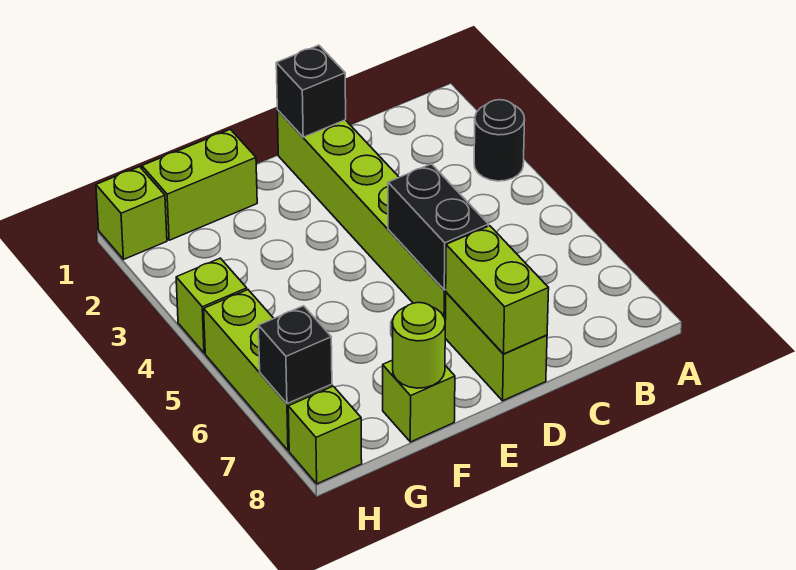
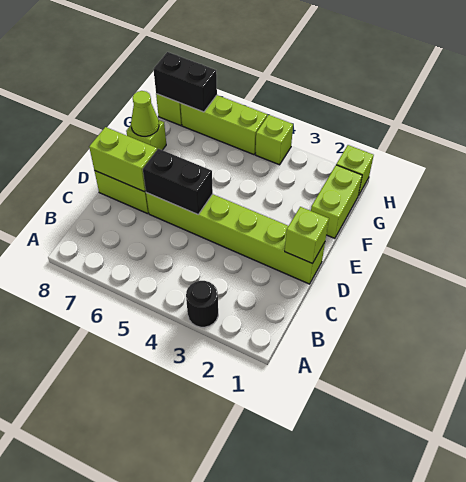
black brick D1 level 2 -> lime brick D1 level 2
lime round brick F8 level 2 -> lime cone F8 level 2
black brick H7 level 2 -> black brick H7:H8 level 2

